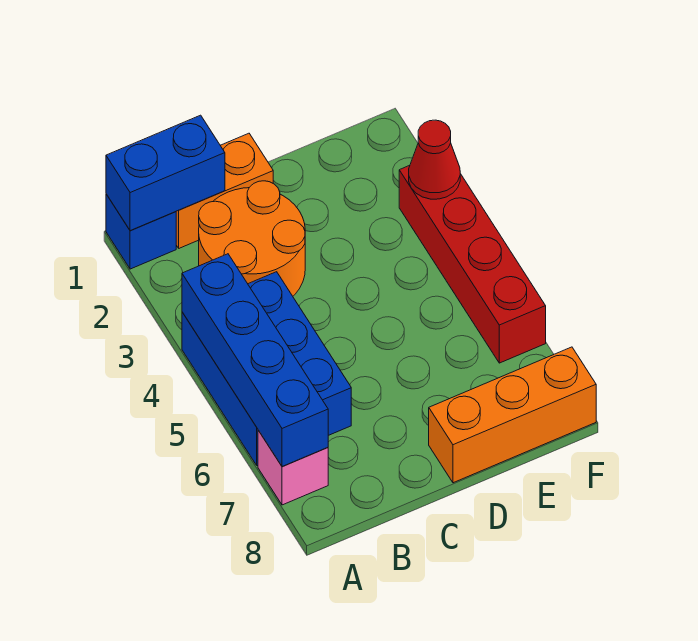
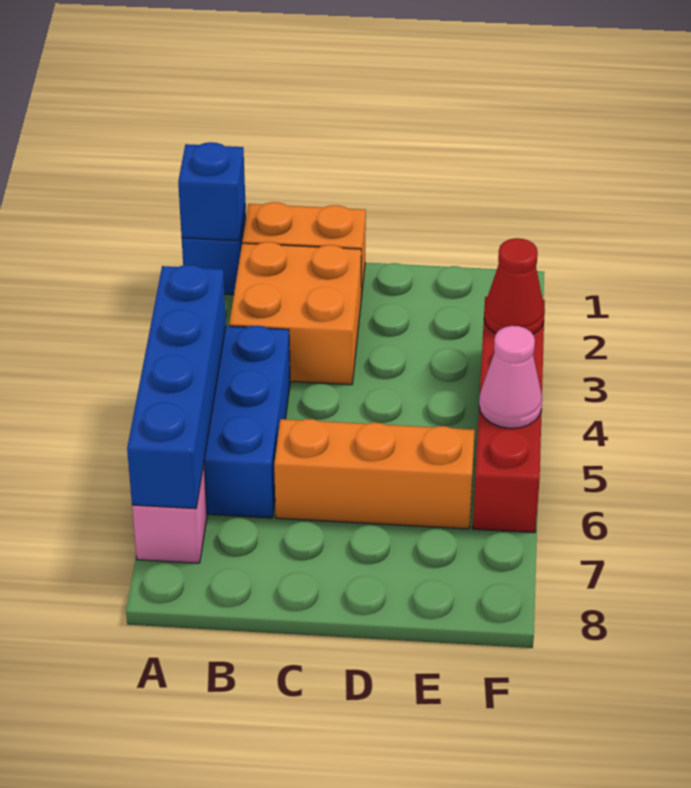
blue brick A1:B1 level 2 -> blue brick A1 level 2
orange round brick B2:C3 level 1 -> orange brick B2:C3 level 1
orange brick D8:F8 level 1 -> orange brick C6:E6 level 1
none -> pink cone F5 level 2

